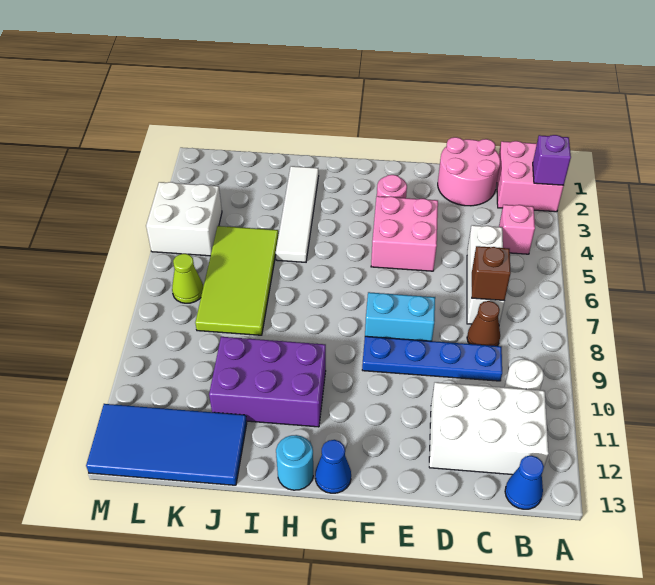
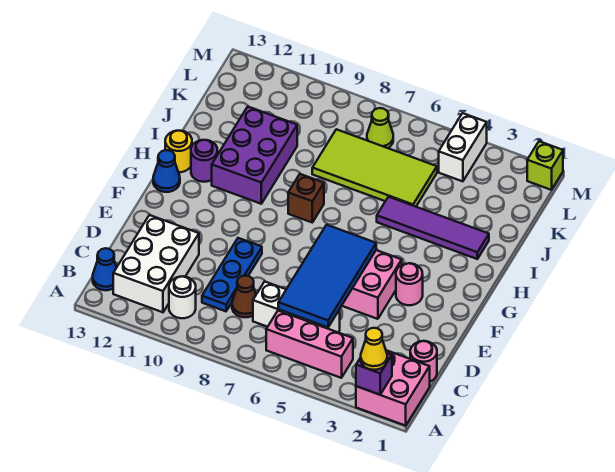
none -> yellow cone A2 level 3
pink brick B4 level 1 -> pink brick B4:B6 level 1
pink round brick C1:D2 level 1 -> pink round brick C1 level 1
brown brick C7 level 2 -> brown brick H8 level 1
blue plate C9:F9 level 1 -> blue plate C9:E9 level 1
cyan brick E8:F8 level 1 -> none
none -> purple round brick H12 level 1
cyan round brick H13 level 1 -> yellow round brick H13 level 1
white tile I2:I5 level 1 -> purple tile I2:I5 level 1
blue tile J12:M13 level 1 -> blue tile C5:F6 level 2
white brick L4:M5 level 1 -> white brick L4:M4 level 1
none -> lime brick M1 level 1

